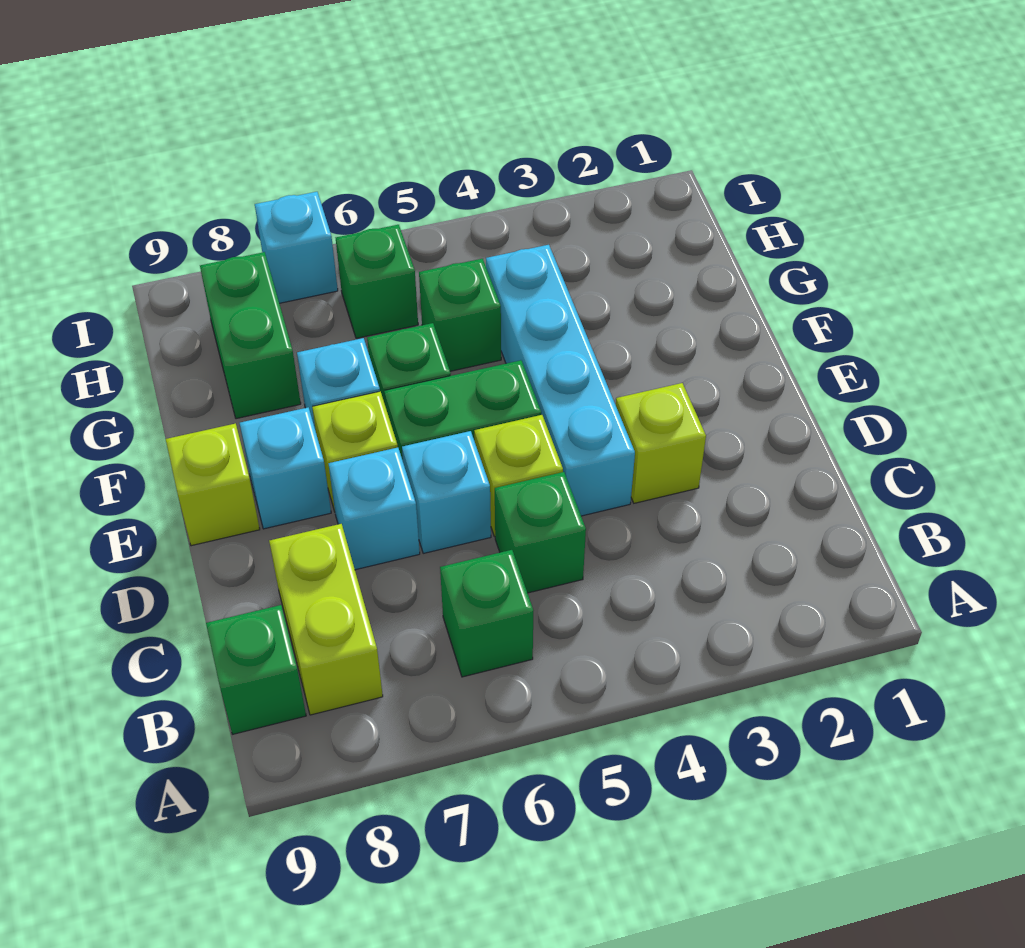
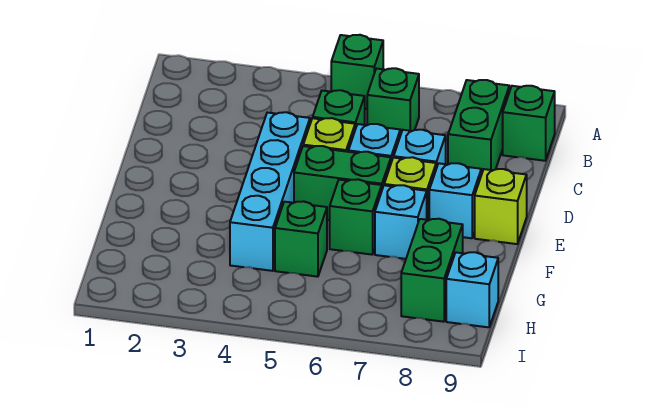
lime brick B8:C8 level 1 -> green brick B8:C8 level 1
lime brick D3 level 1 -> none
green brick H6 level 1 -> green brick A5 level 1
cyan brick I7 level 1 -> cyan brick H9 level 1

